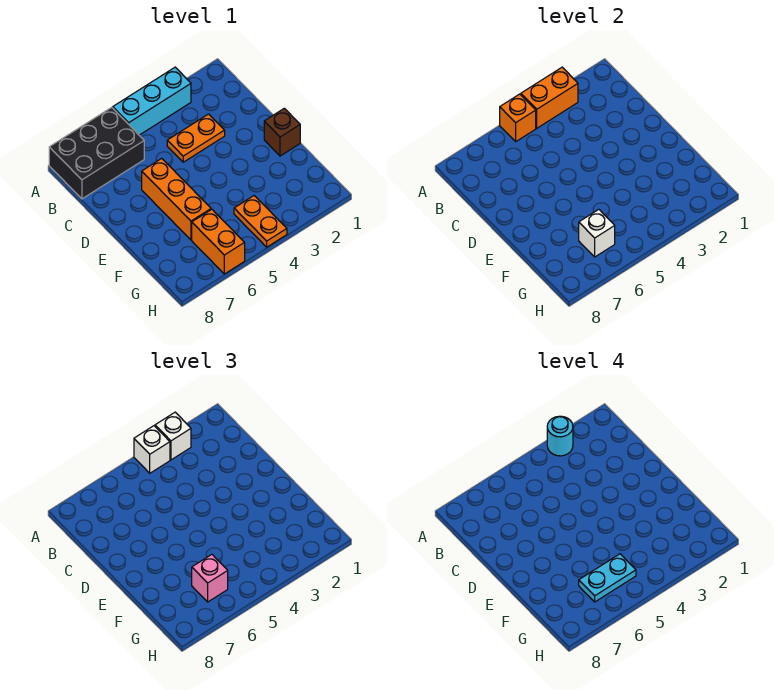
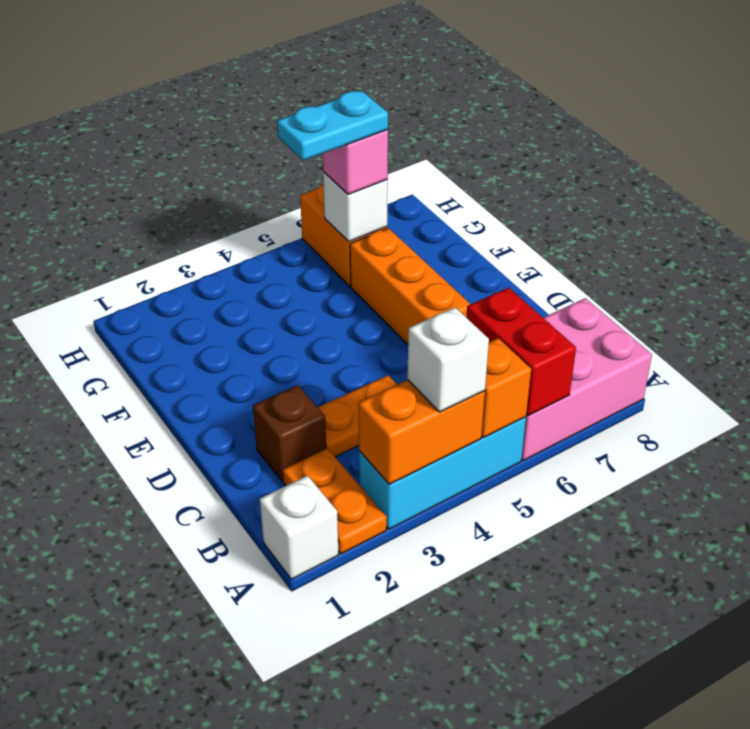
white brick A3 level 3 -> white brick A1 level 1
cyan round brick A3 level 4 -> none
black brick A6:B8 level 1 -> pink brick A6:B8 level 1
none -> red brick A6:B6 level 2
brown brick E1 level 1 -> brown brick C2 level 1
orange plate G4:H4 level 1 -> orange plate A2:B2 level 1

